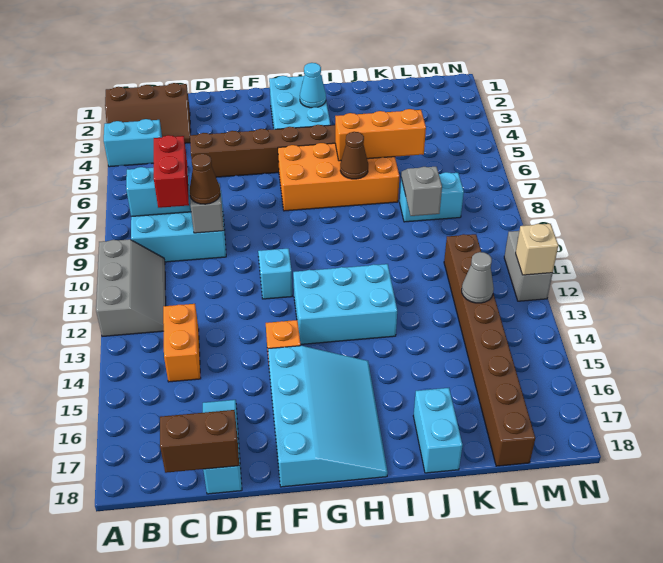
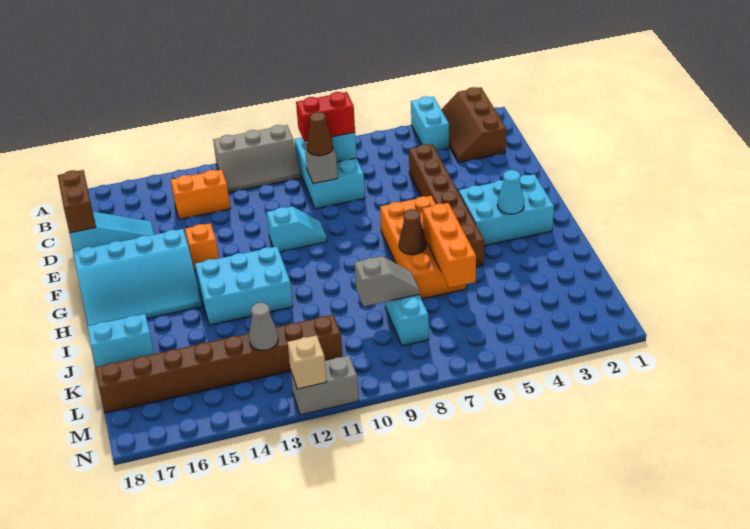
cyan brick G12:I13 level 1 -> cyan brick H12:I14 level 1

